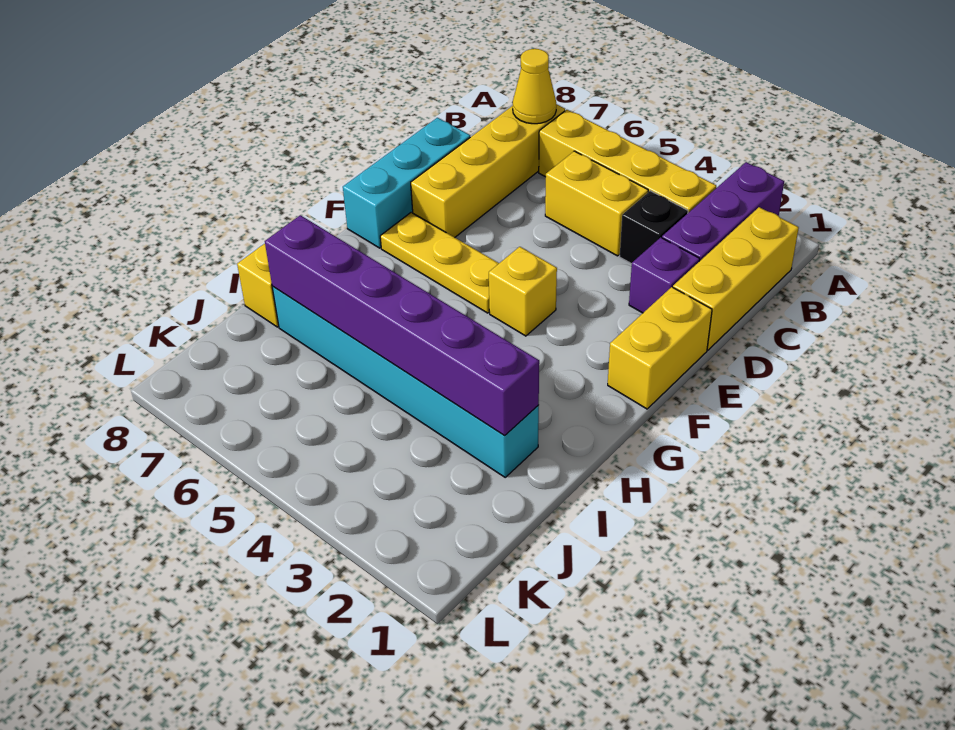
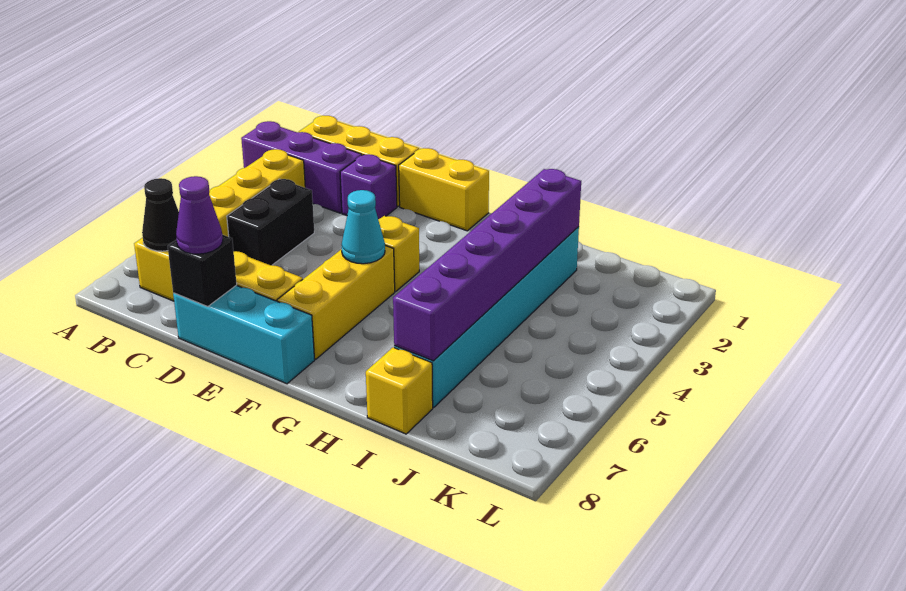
yellow cone B7 level 2 -> black cone B7 level 2
black brick C3 level 1 -> black brick D8 level 2
yellow brick C4:C5 level 1 -> black brick C4:C5 level 1
none -> purple cone D8 level 3
yellow plate F5:F7 level 1 -> yellow brick F5:F7 level 1
none -> cyan cone F5 level 2

